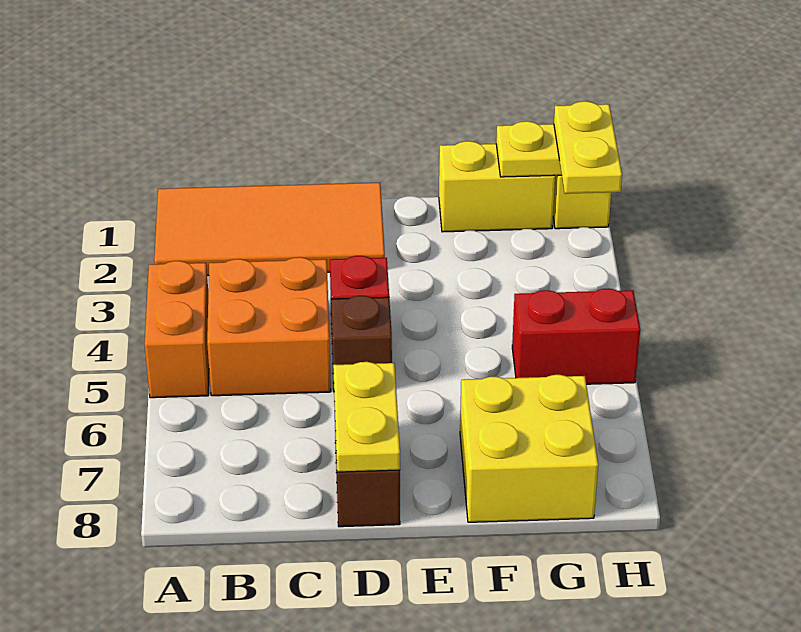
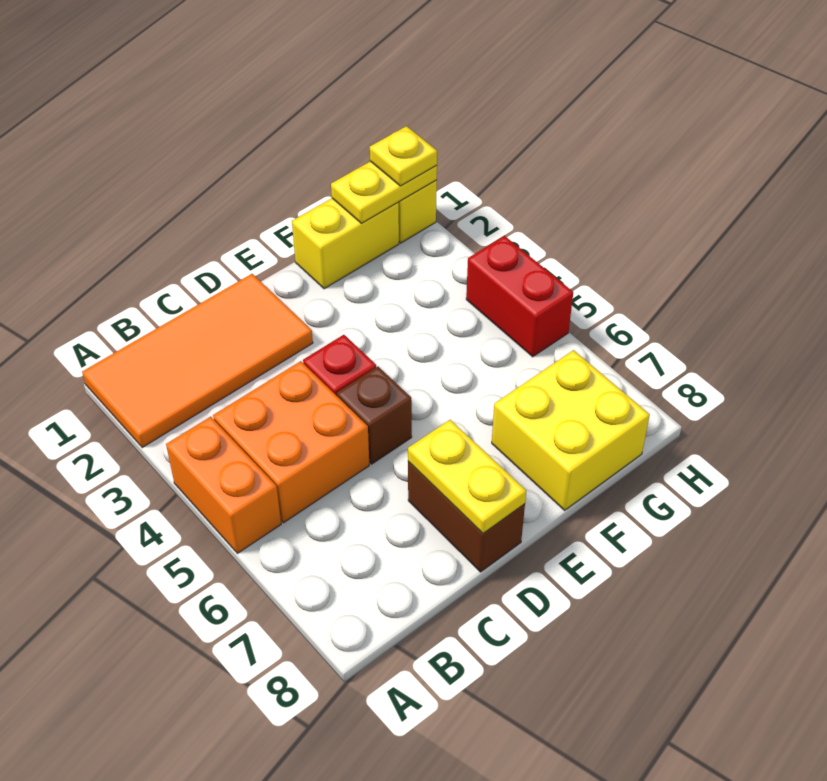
red brick G5:H5 level 1 -> red brick H4:H5 level 1
yellow plate H1:H2 level 3 -> yellow plate H1 level 3

